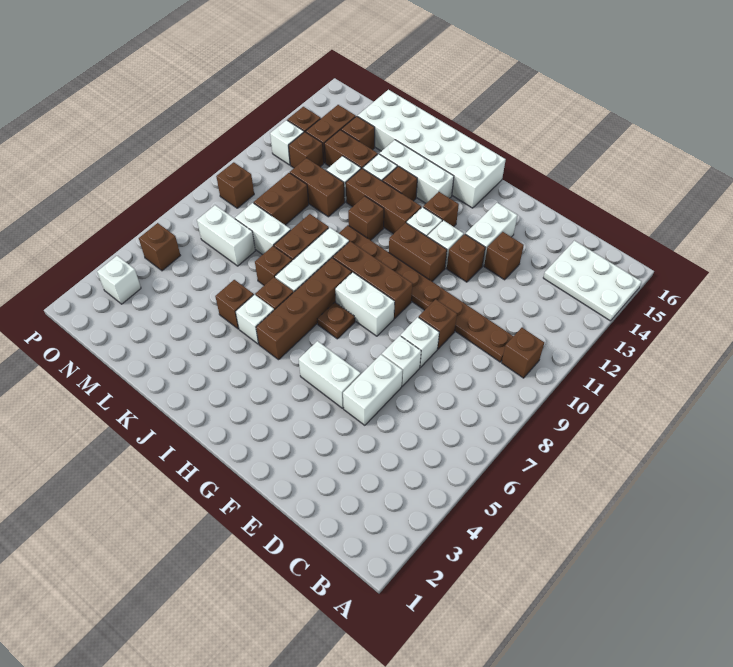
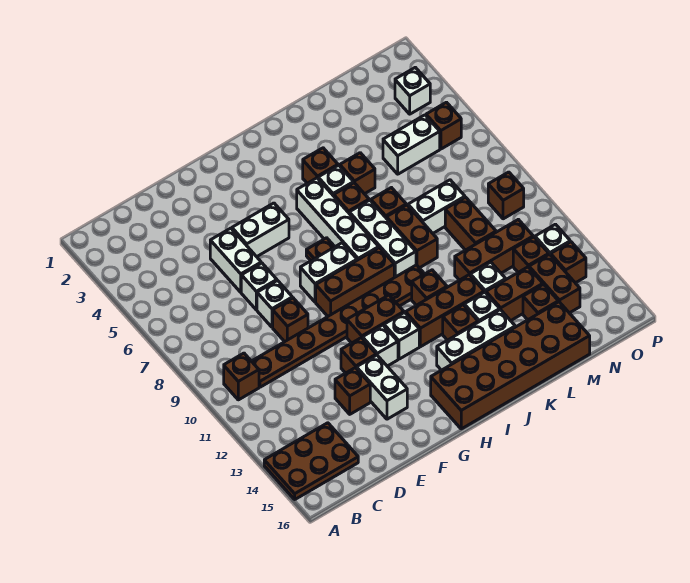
white plate A14:C15 level 1 -> brown plate A14:C15 level 1
brown brick H13 level 1 -> brown brick J4 level 1
white brick H15:M16 level 1 -> brown brick H15:M16 level 1
brown brick I5:I8 level 1 -> white brick I5:I8 level 1
brown brick L11:M11 level 1 -> brown brick L11:N11 level 1
white brick M7:N7 level 1 -> white brick M5:N5 level 1

